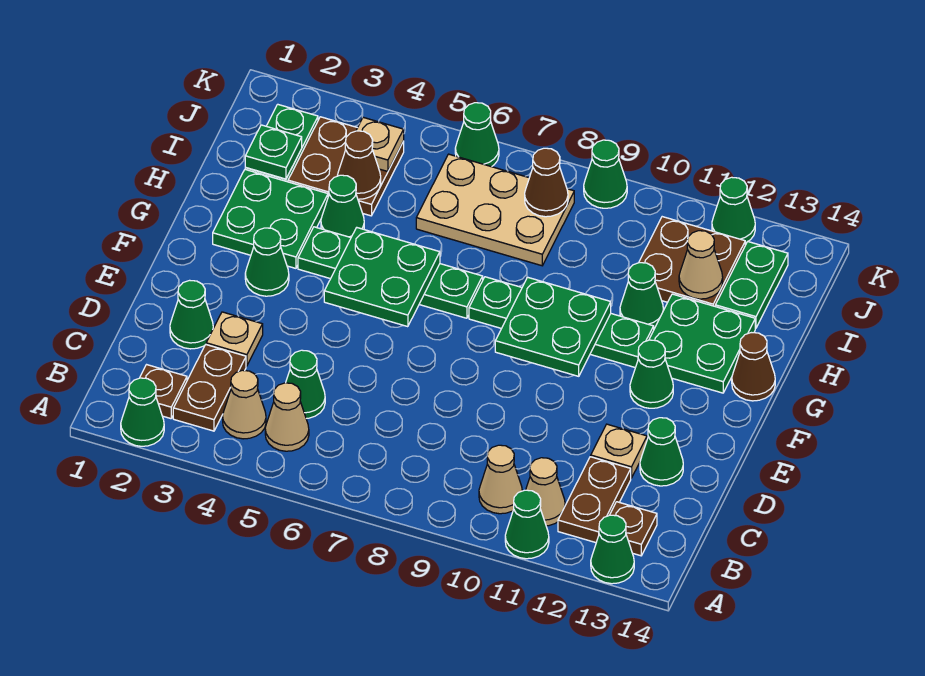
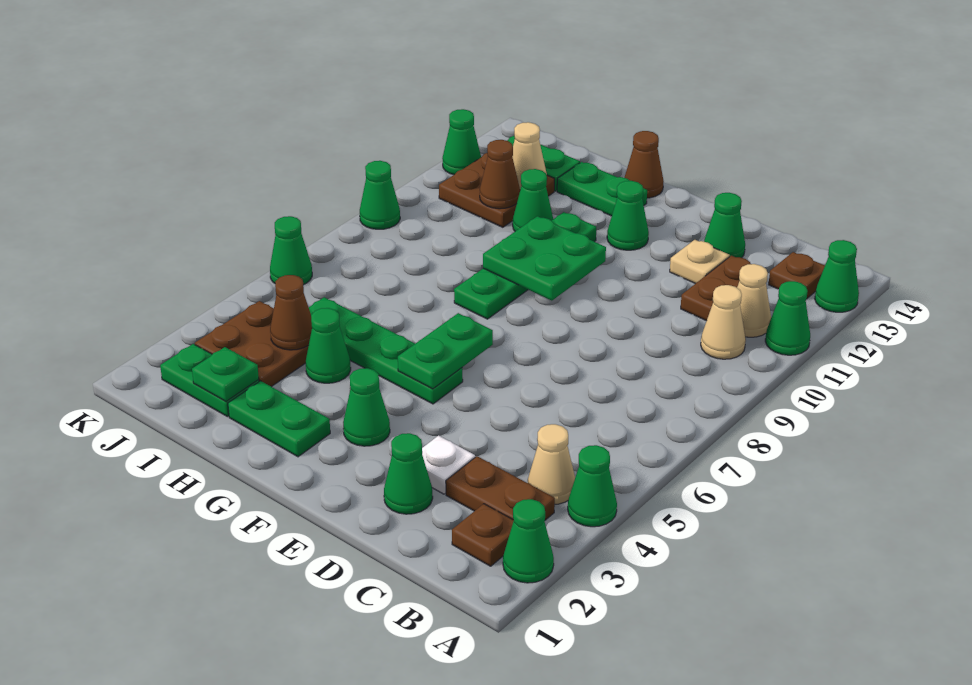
tan cone B5 level 1 -> none
brown plate B12:C12 level 1 -> brown plate C11:C12 level 1
green cone C5 level 1 -> green cone A4 level 1
tan plate D3 level 1 -> white plate D3 level 1
green plate F5:G6 level 2 -> green plate F5:F6 level 2
green plate G2:H3 level 1 -> green plate G2:H2 level 1
green plate G4:G7 level 1 -> green plate F5:I5 level 1
green plate G12:H13 level 1 -> green plate G13:H13 level 1
tan plate I6:J8 level 1 -> none
tan plate J4 level 2 -> none
brown cone J8 level 2 -> brown cone I11 level 2

